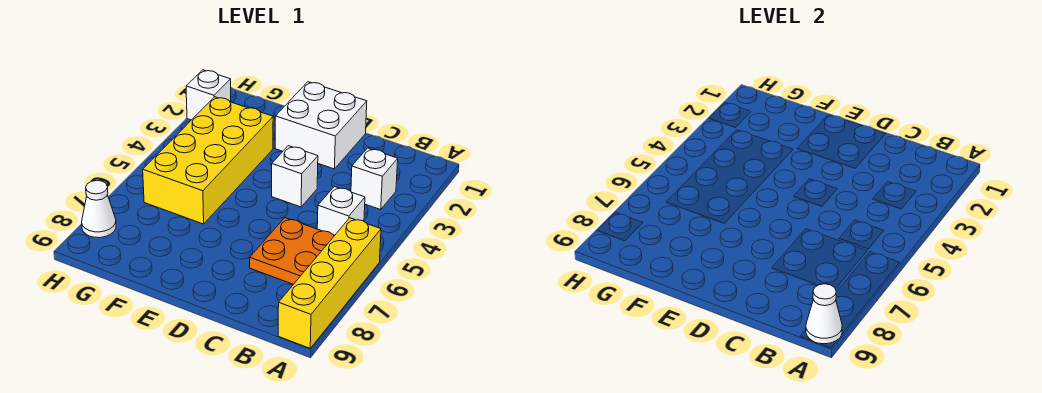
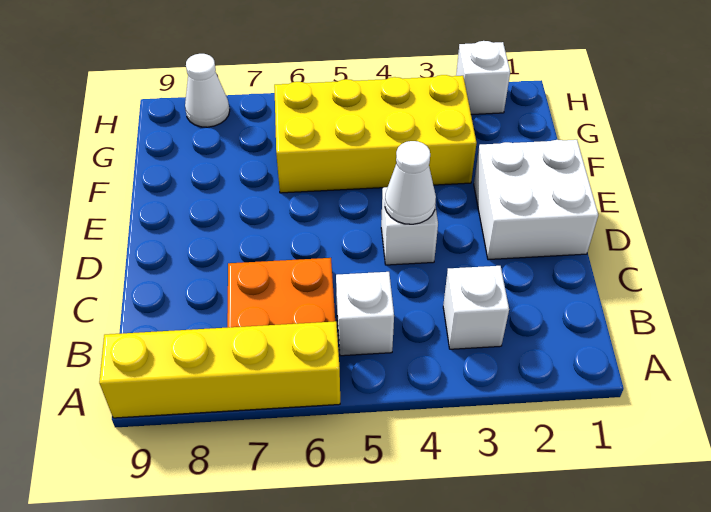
white cone A9 level 2 -> white cone D4 level 2

